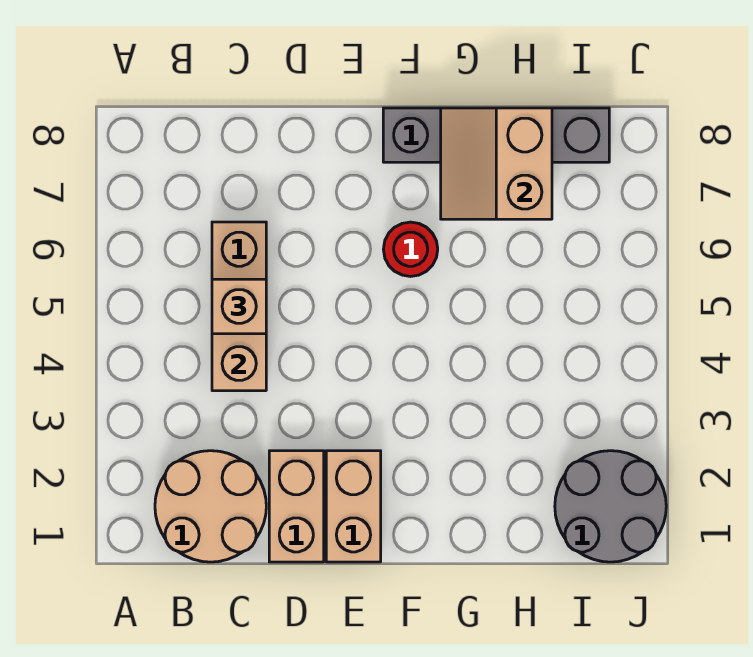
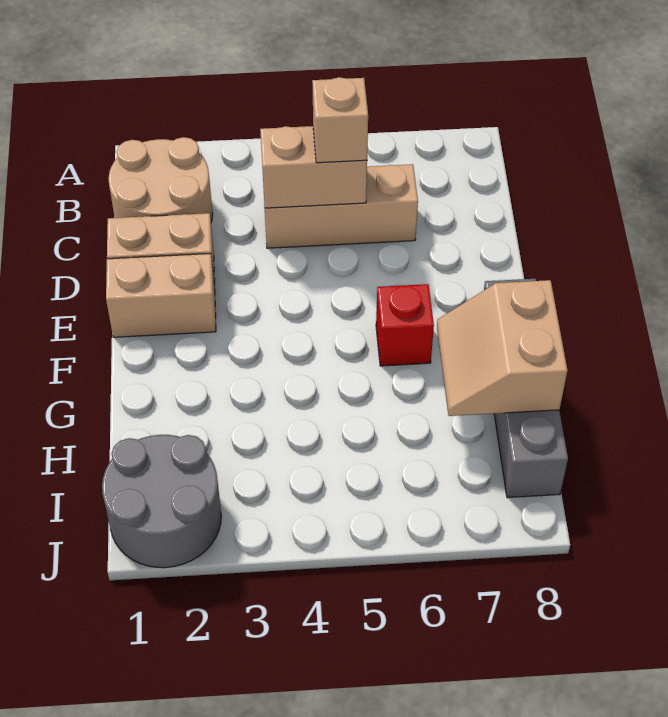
red round brick F6 level 1 -> red brick F6 level 1
tan slope G7:H8 level 2 top H -> tan slope G7:H8 level 2 top 8

